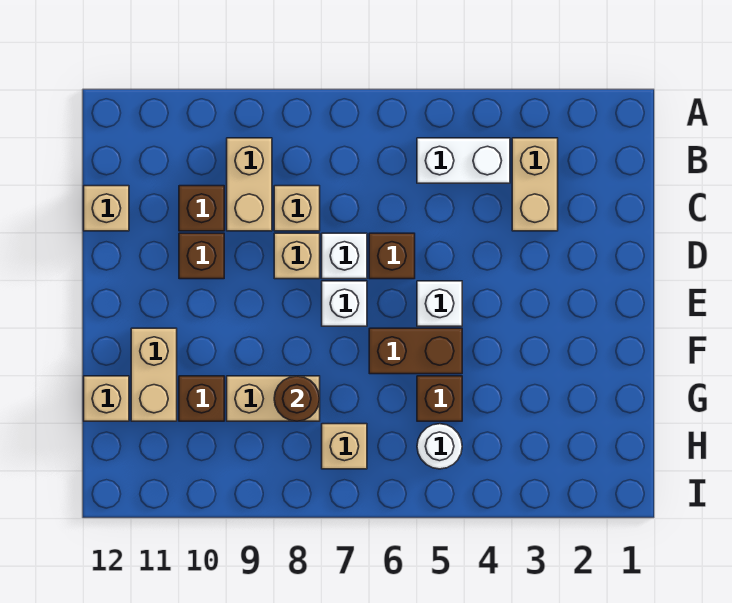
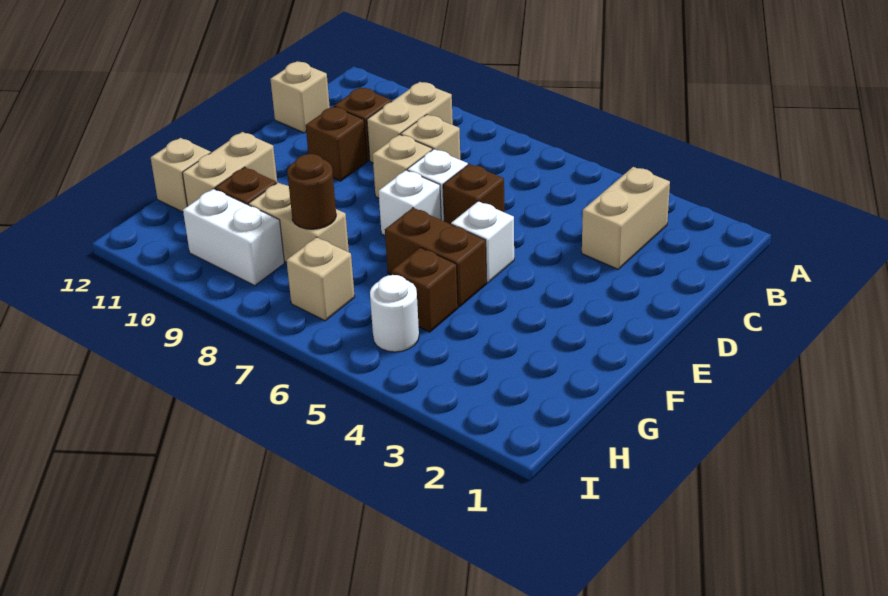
white brick B4:B5 level 1 -> white brick H9:H10 level 1

